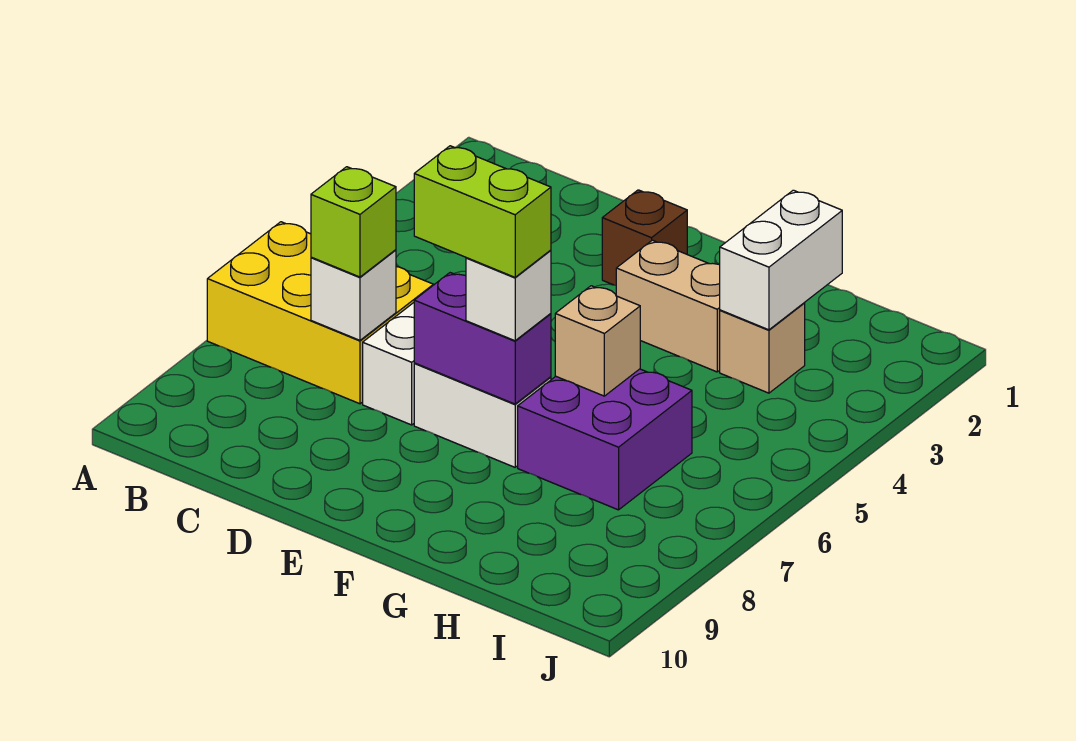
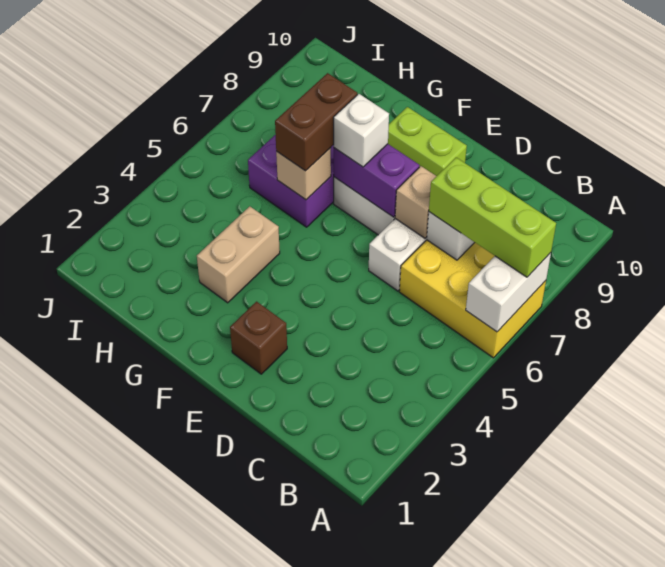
lime brick C7 level 3 -> lime brick A7:C7 level 3
lime brick E7:F7 level 4 -> lime brick E9:F9 level 1
tan brick F3:G3 level 1 -> tan brick G3:G4 level 1
none -> brown brick G6:G7 level 3
white brick H2:H3 level 2 -> white brick A6:A7 level 2
tan brick H3 level 1 -> tan brick D7 level 2

